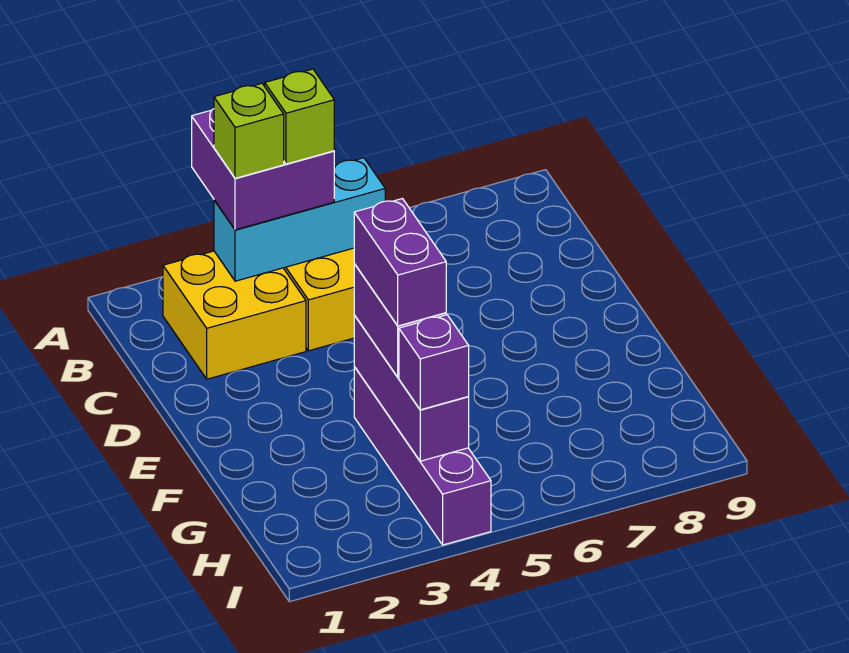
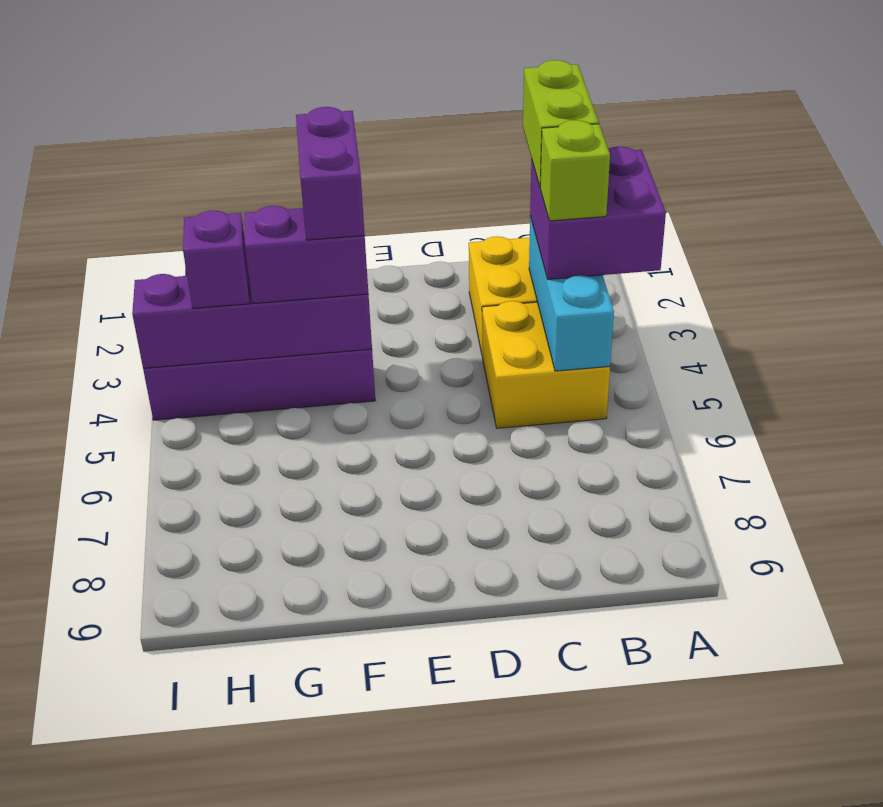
lime brick B3 level 4 -> lime brick B2:B3 level 4
purple brick F4:H4 level 2 -> purple brick F4:I4 level 2
purple brick F4:G4 level 4 -> purple brick F3:F4 level 4

